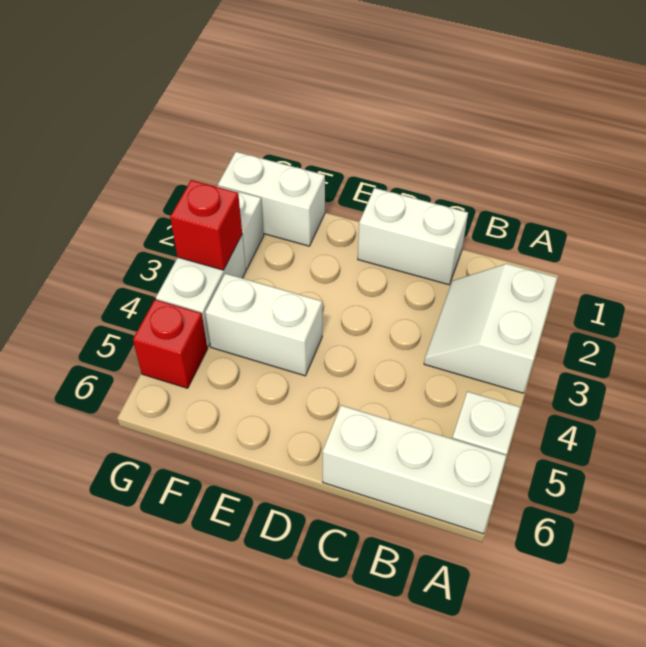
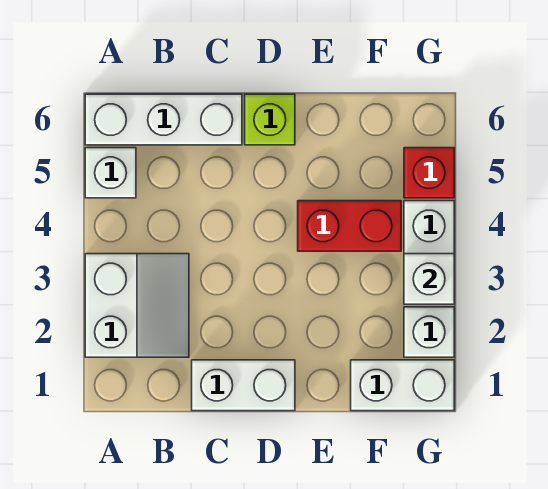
none -> lime brick D6 level 1
white brick E4:F4 level 1 -> red brick E4:F4 level 1
red brick G3 level 2 -> white brick G3 level 2

